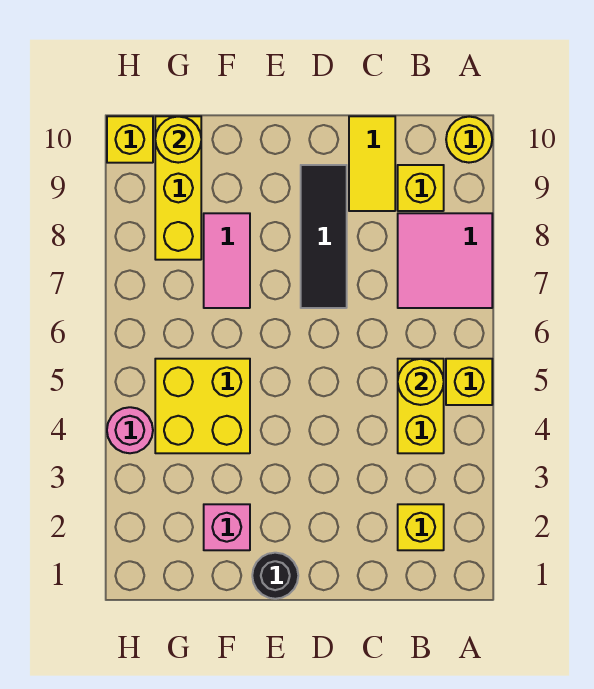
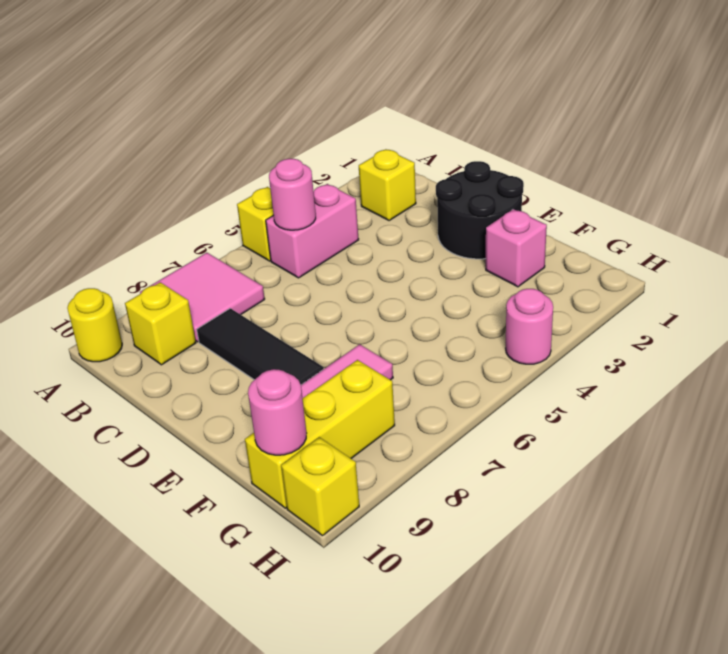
yellow brick B4:B5 level 1 -> pink brick B4:B5 level 1
yellow round brick B5 level 2 -> pink round brick B5 level 2
yellow tile C9:C10 level 1 -> none
black tile D7:D9 level 1 -> black tile C8:E8 level 1
black round brick E1 level 1 -> black round brick D1:E2 level 1
yellow brick F4:G5 level 1 -> none
yellow round brick G10 level 2 -> pink round brick G10 level 2

